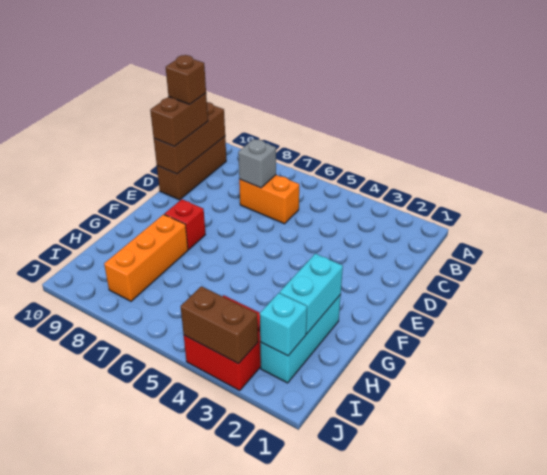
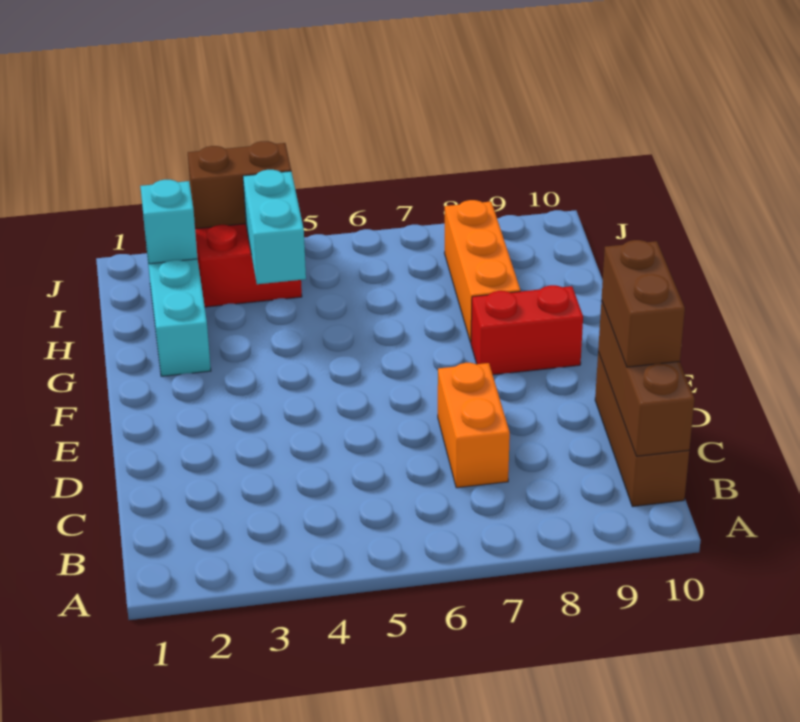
orange brick C6:C7 level 1 -> orange brick C7:D7 level 1
grey brick C7 level 2 -> none
brown brick C10 level 4 -> none
red brick F8 level 1 -> red brick F8:F9 level 1
cyan brick G2:H2 level 2 -> cyan brick H4:I4 level 2

